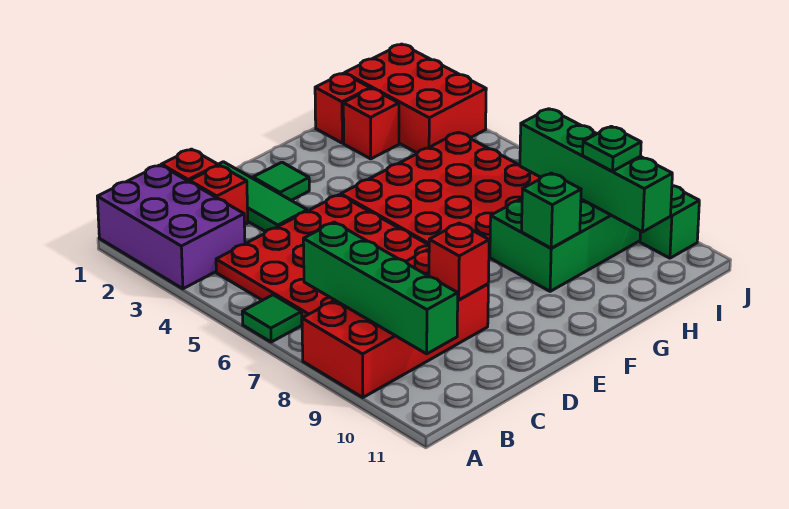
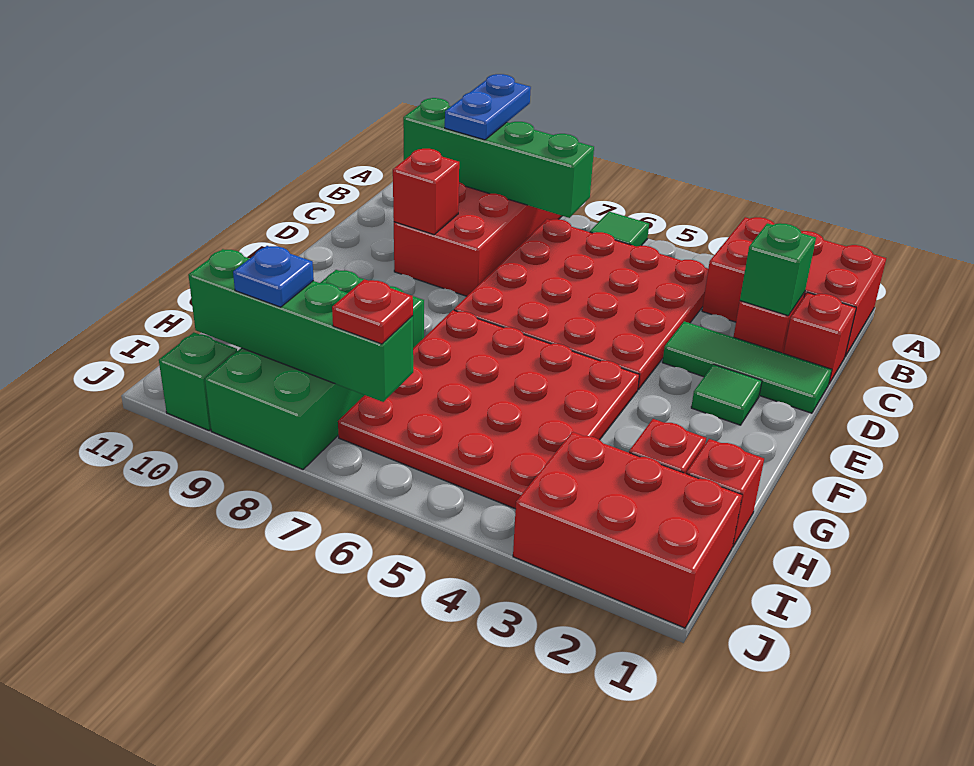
purple brick A1:B3 level 1 -> red brick A1:B3 level 1
none -> blue plate A9:B9 level 3
green brick G9 level 2 -> green brick C2 level 2
none -> red plate I7 level 3
green plate I9 level 3 -> blue plate I9 level 3

